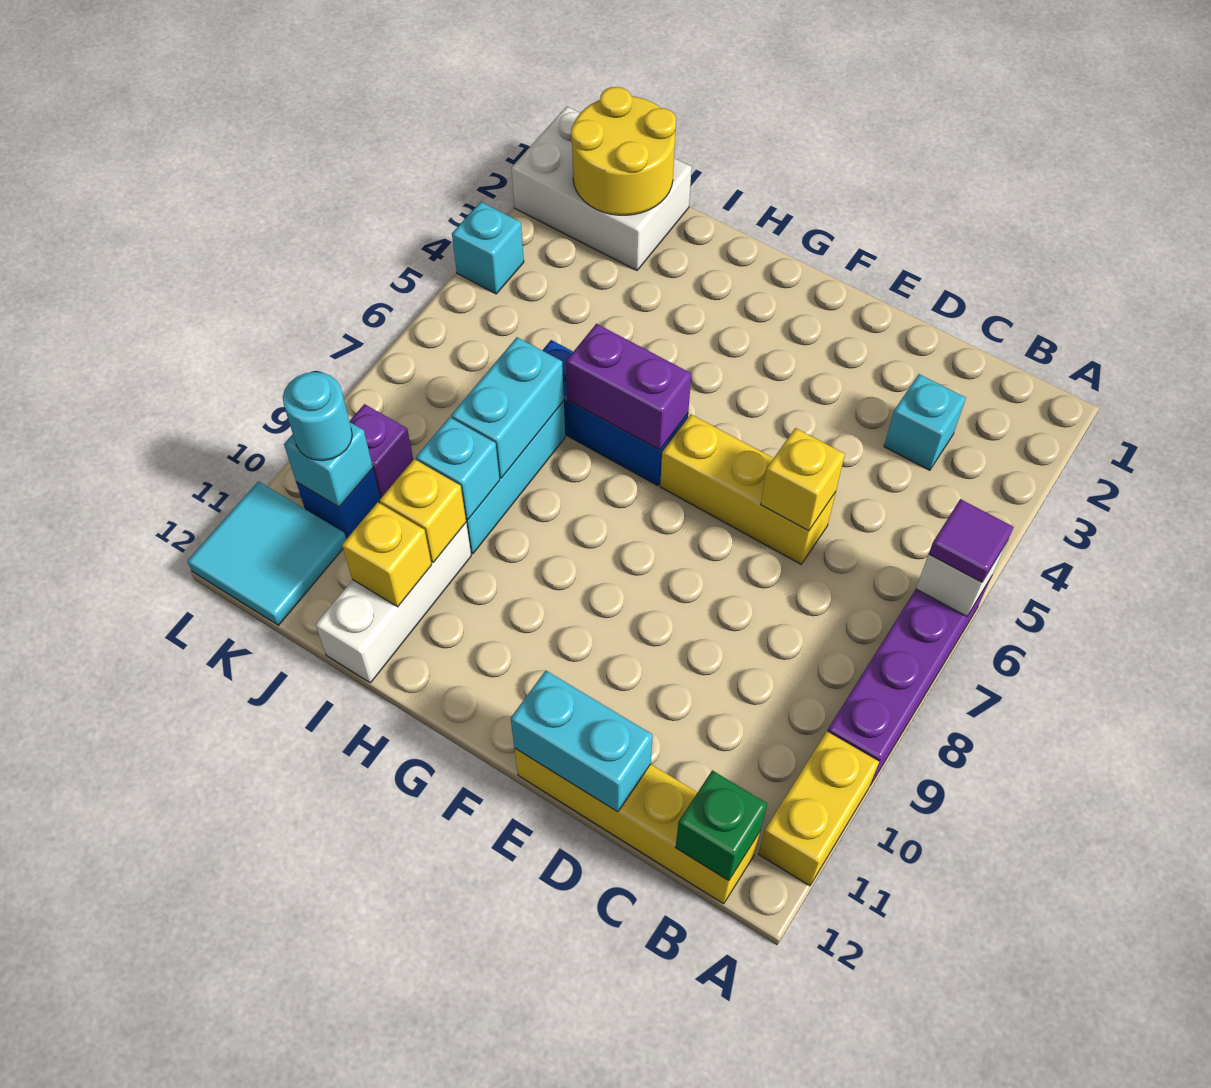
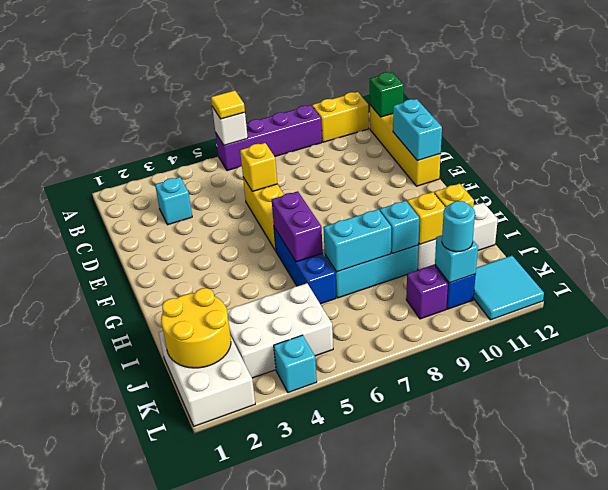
purple tile A6 level 3 -> yellow tile A6 level 3
none -> white brick J3:K5 level 1

